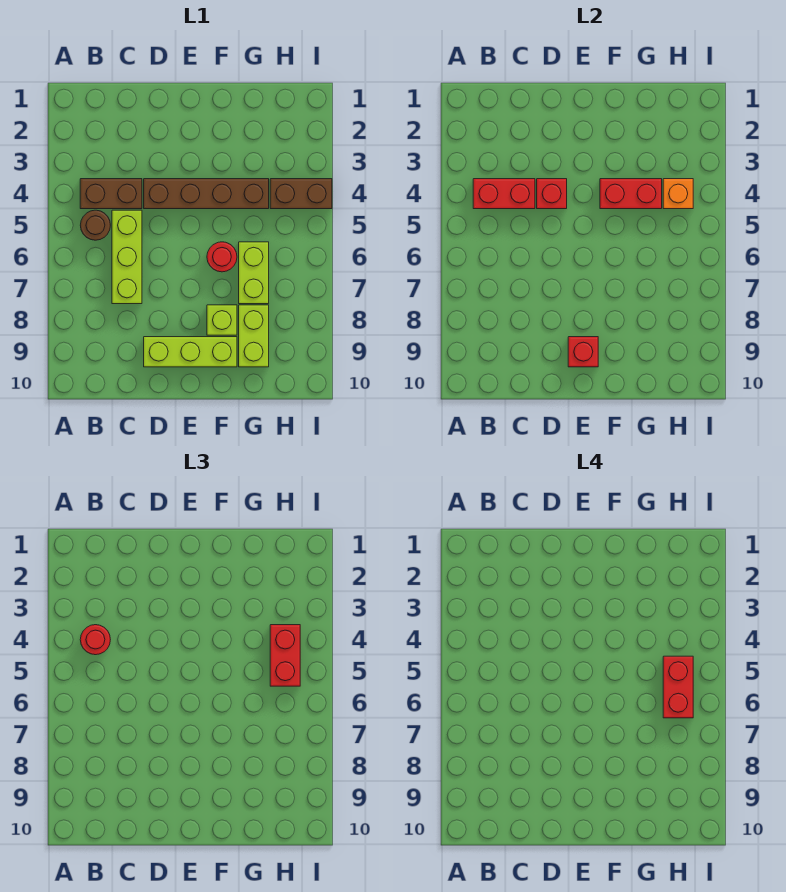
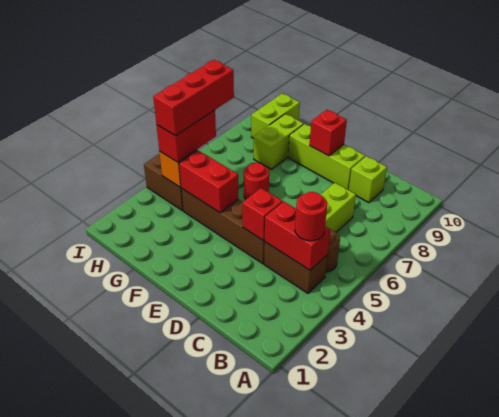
lime brick F8 level 1 -> lime brick C9 level 1
lime brick G6:G7 level 1 -> lime brick H9:H10 level 1
red brick H5:H6 level 4 -> red brick H4:H6 level 4

